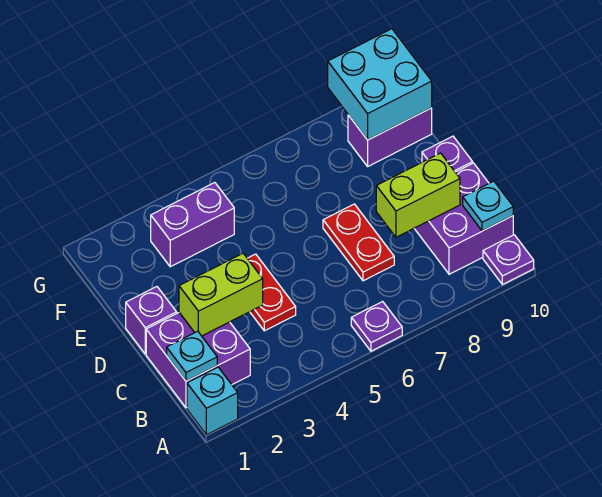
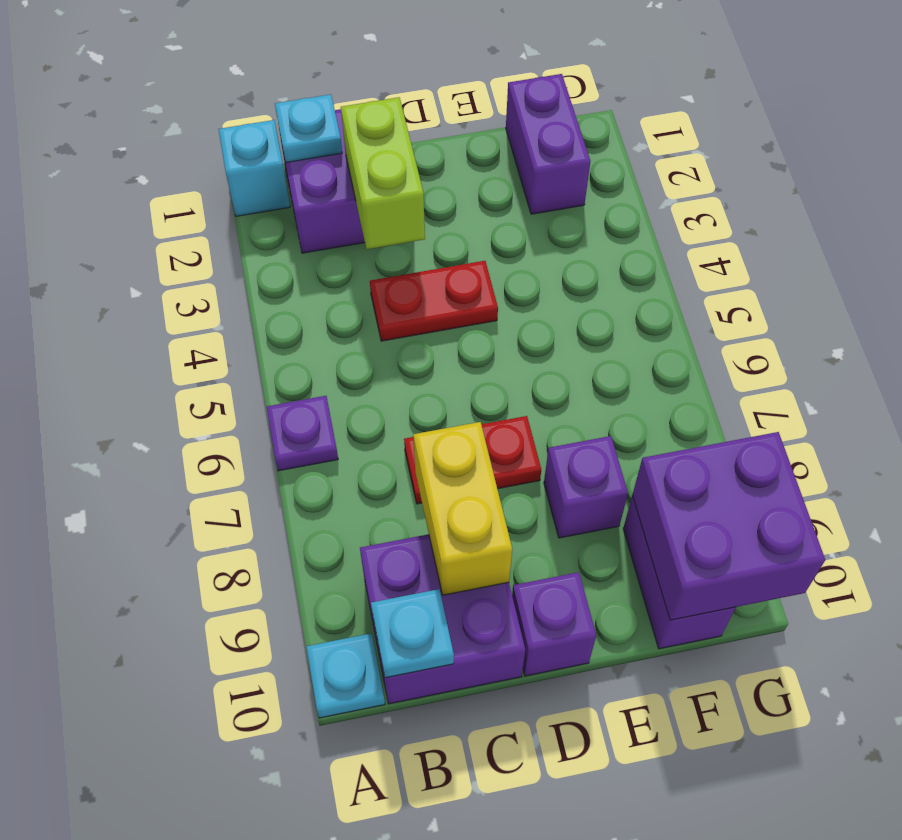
purple plate A10 level 1 -> cyan plate A10 level 1
lime brick C8:C9 level 2 -> yellow brick C8:C9 level 2
purple brick D1 level 1 -> purple brick E8 level 1
purple brick F3:F4 level 1 -> purple brick F1:F2 level 1
cyan brick F9:G10 level 2 -> purple brick F9:G10 level 2

